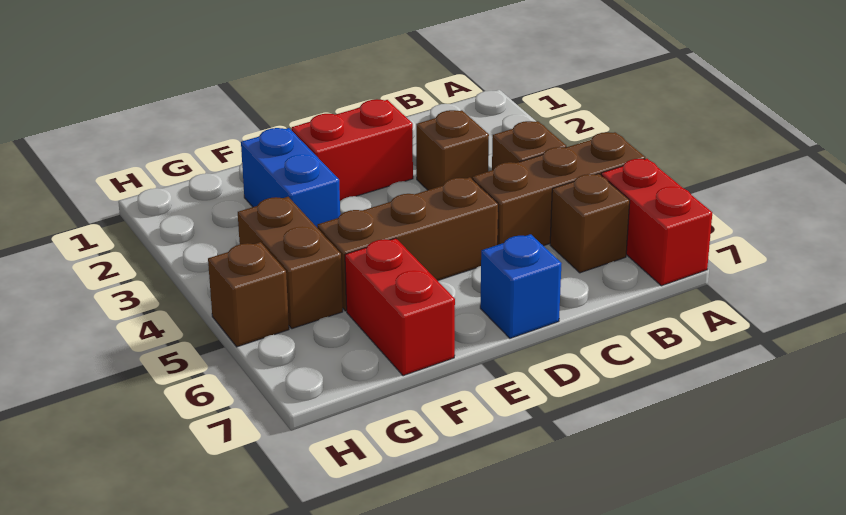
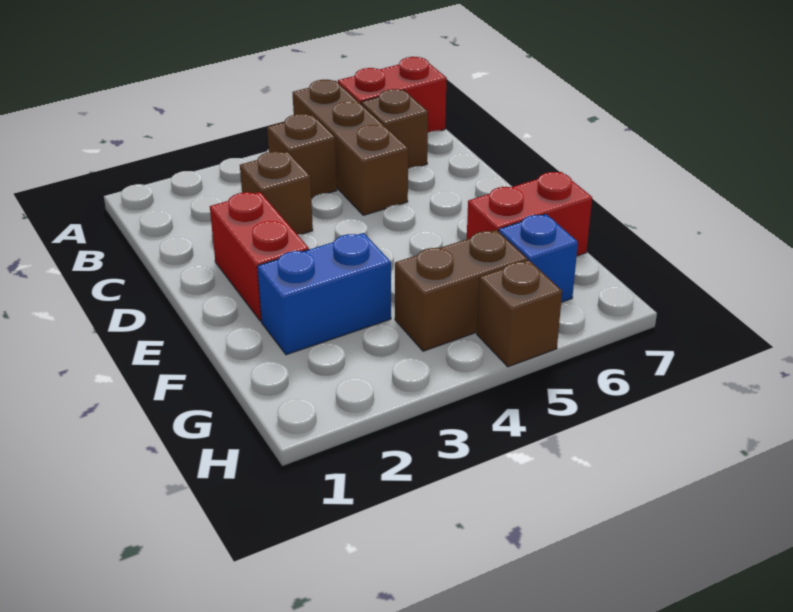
brown brick D5:F5 level 1 -> none
blue brick D7 level 1 -> blue brick G6 level 1

